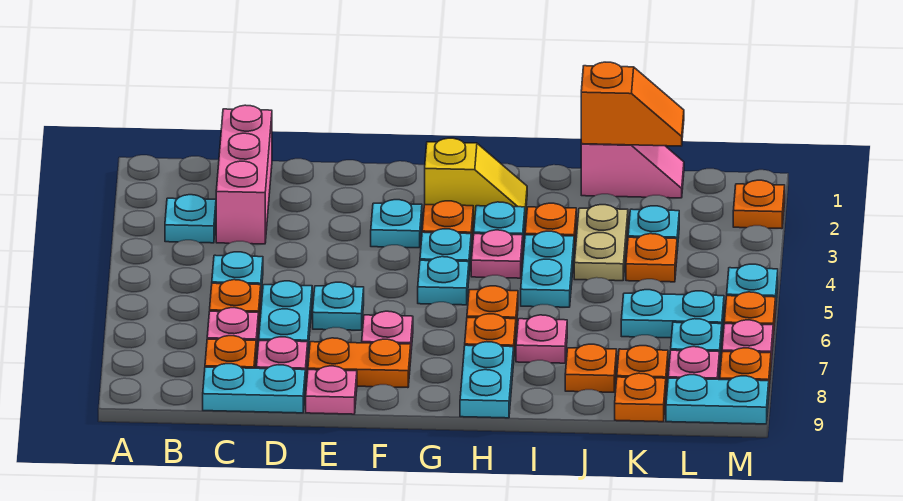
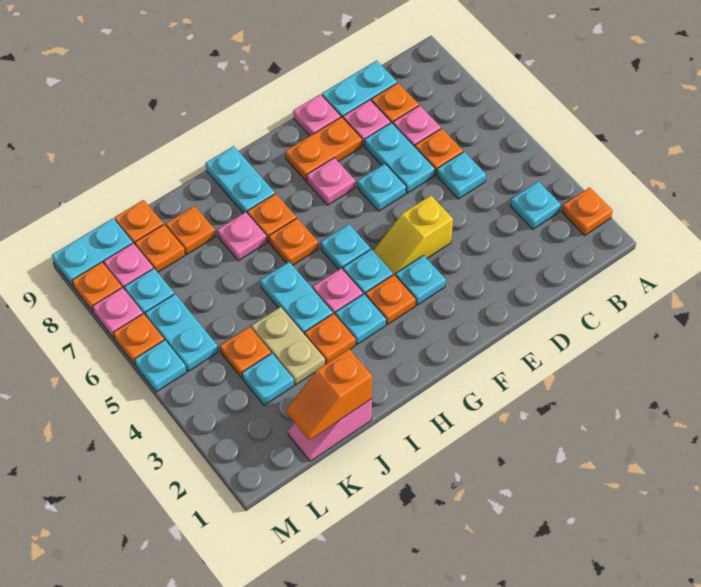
pink brick C1:C3 level 1 -> none
yellow slope G2:H2 level 1 top G -> yellow slope E4:F4 level 1 top E
cyan plate K6:L6 level 1 -> cyan plate L5:L6 level 1
orange plate M2 level 1 -> orange plate A2 level 1

